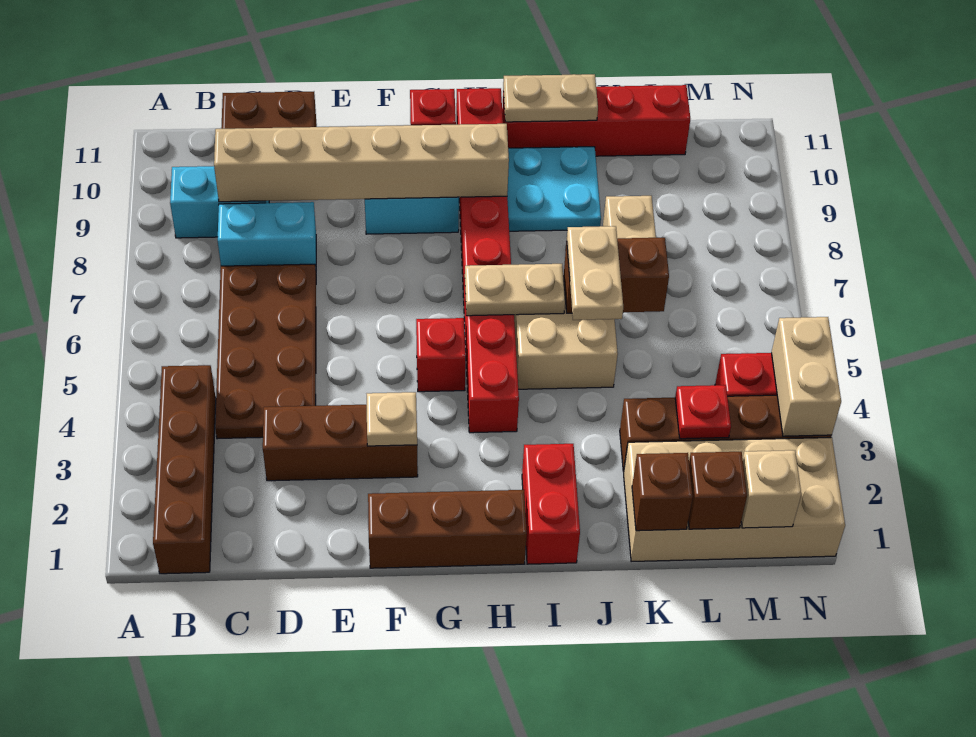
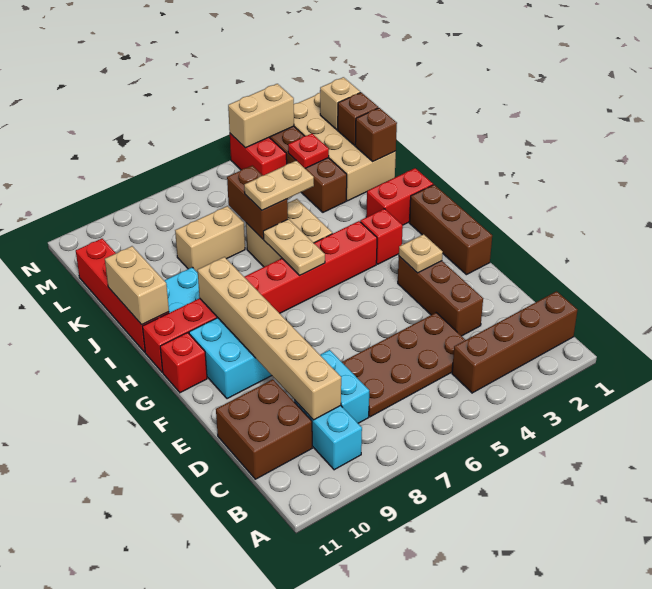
red brick G5 level 1 -> red brick H3 level 1
tan plate I11:J11 level 2 -> tan brick I11:J11 level 2

